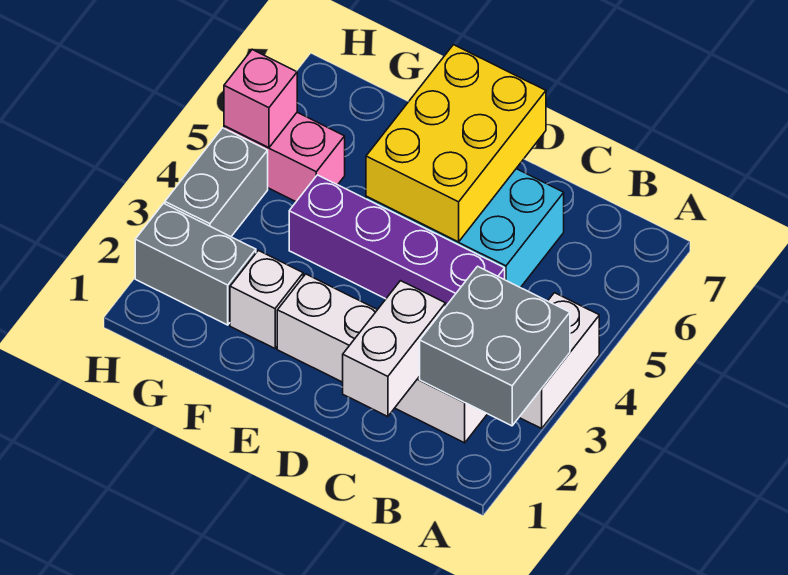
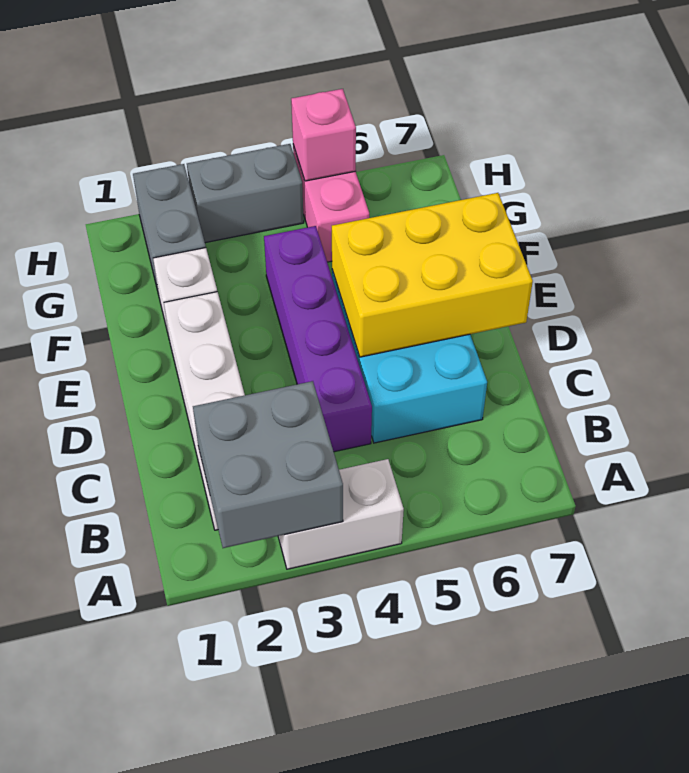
white brick C1:C2 level 2 -> none

